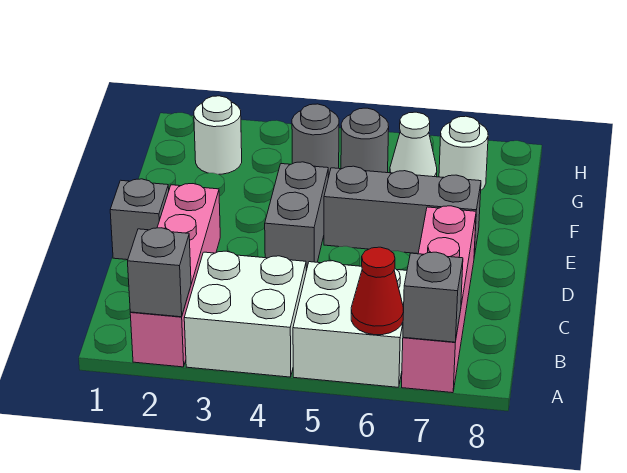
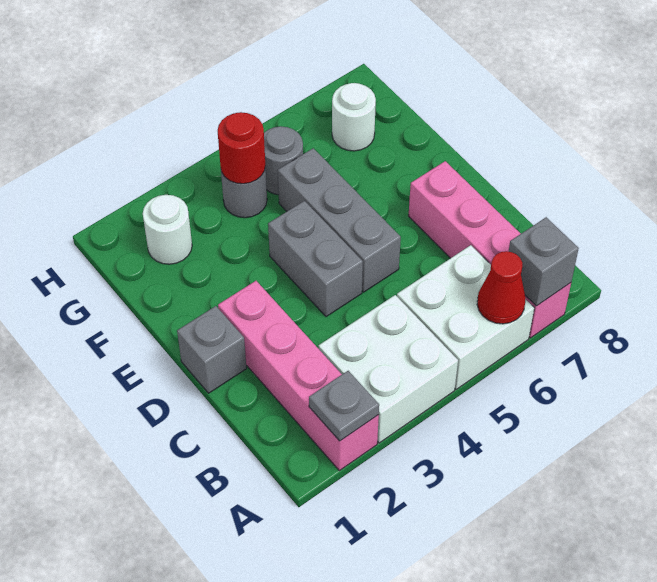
grey brick A2 level 2 -> grey plate A2 level 2
grey brick E5:E7 level 1 -> grey brick D5:F5 level 1
none -> red round brick G4 level 2
white cone G6 level 1 -> none

